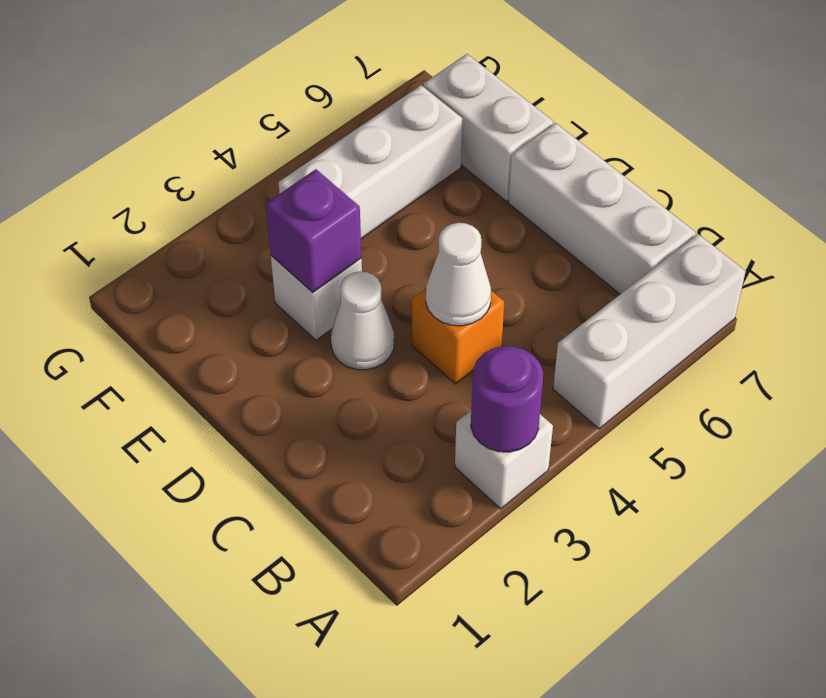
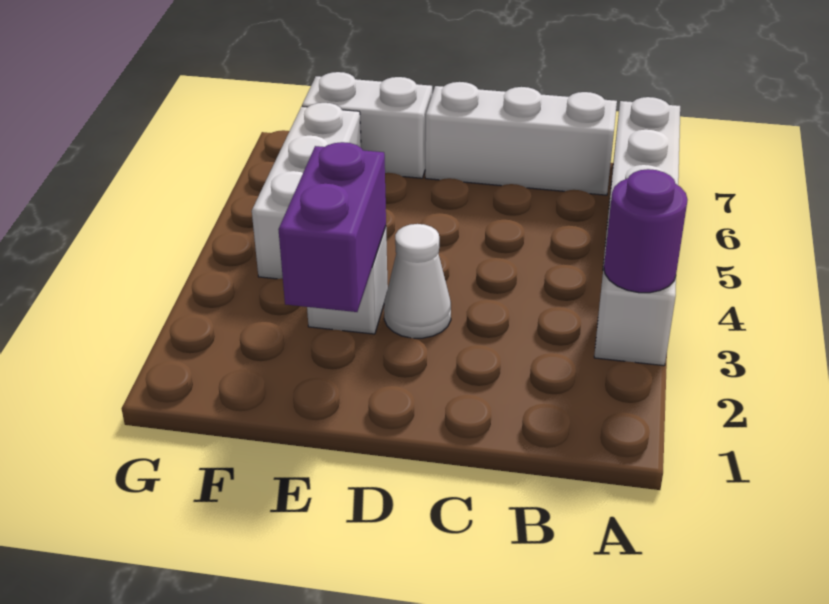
orange brick C4 level 1 -> none
white cone C4 level 2 -> none
purple brick E3 level 2 -> purple brick E2:E3 level 2

